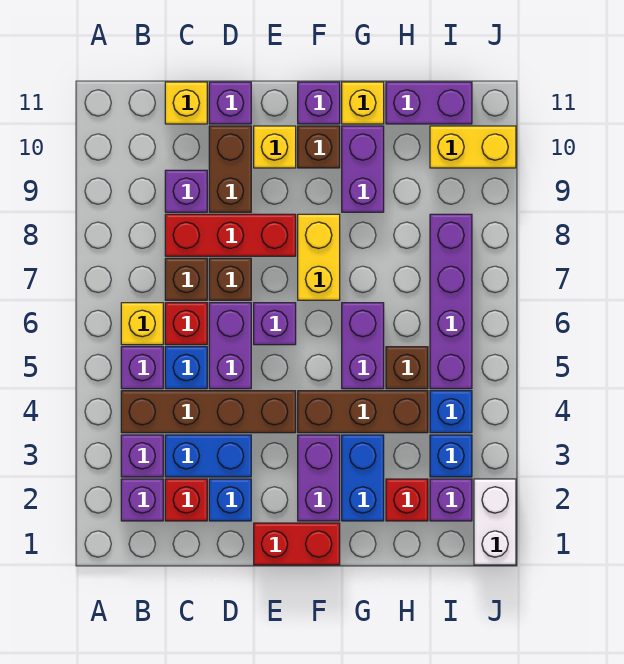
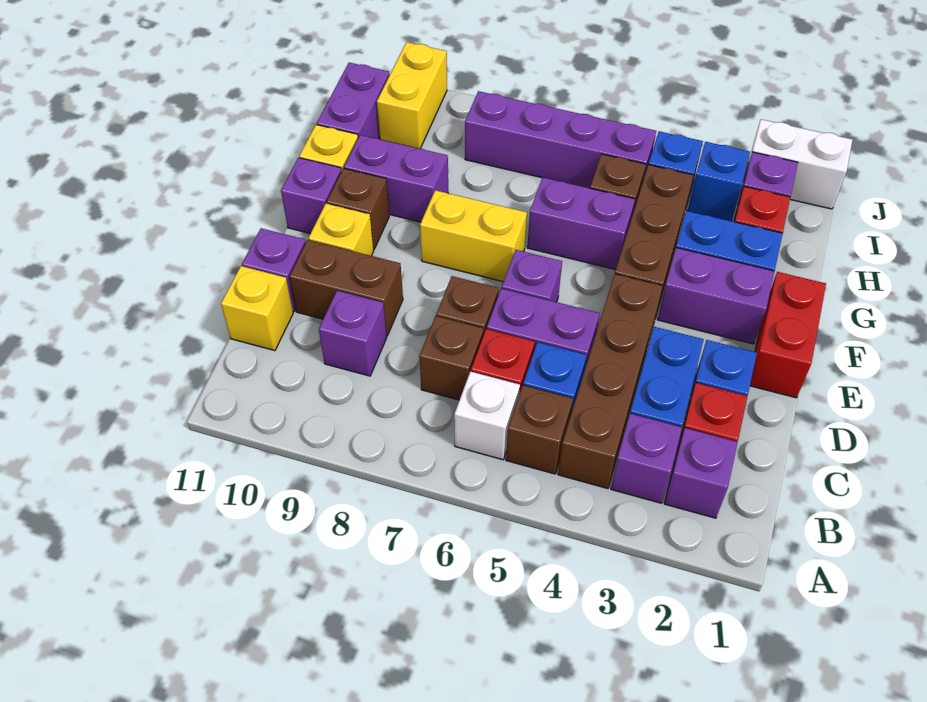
purple brick B5 level 1 -> brown brick B5 level 1
yellow brick B6 level 1 -> white brick B6 level 1
red brick C8:E8 level 1 -> none

